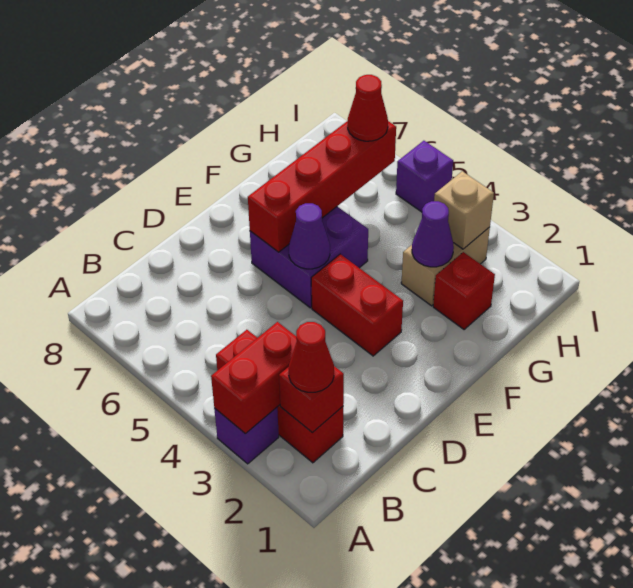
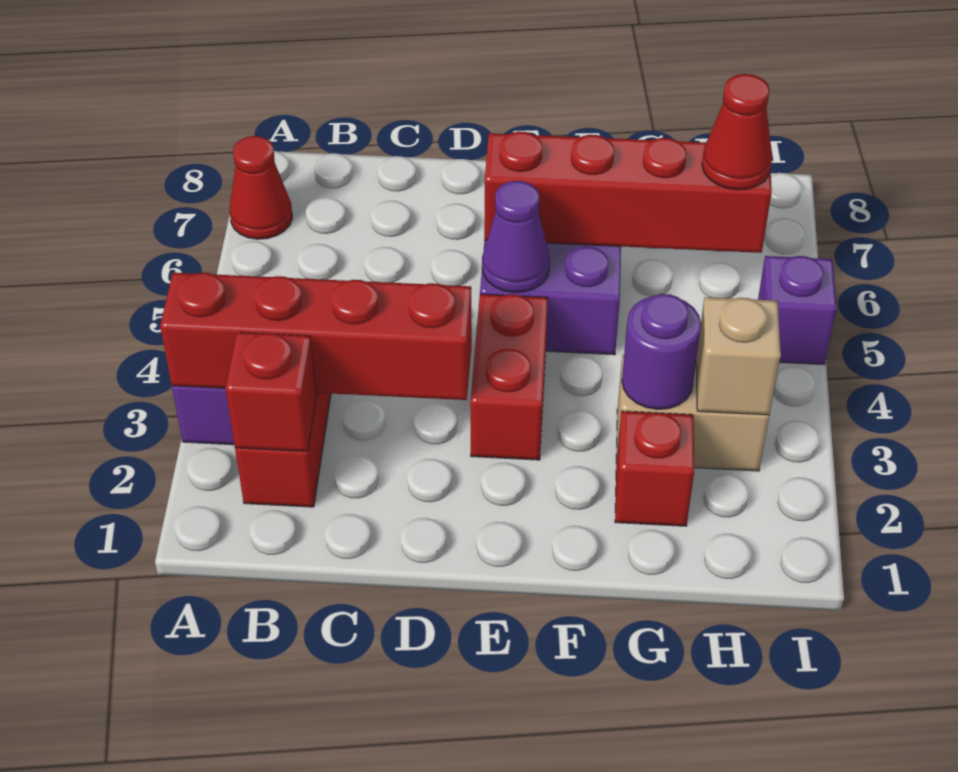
red brick A3:B3 level 2 -> red brick A3:D3 level 2
red cone B2 level 3 -> red cone A7 level 1
purple cone G3 level 2 -> purple round brick G3 level 2

